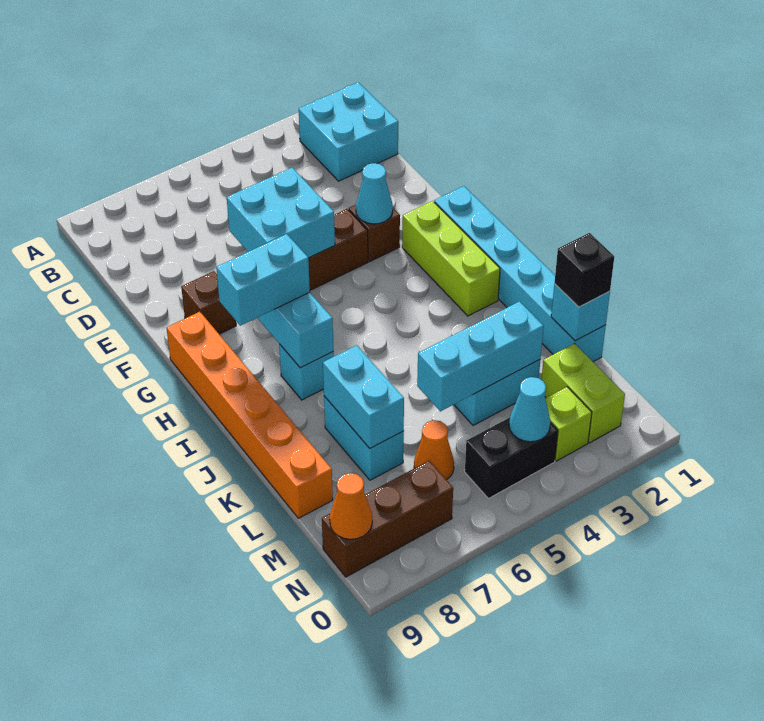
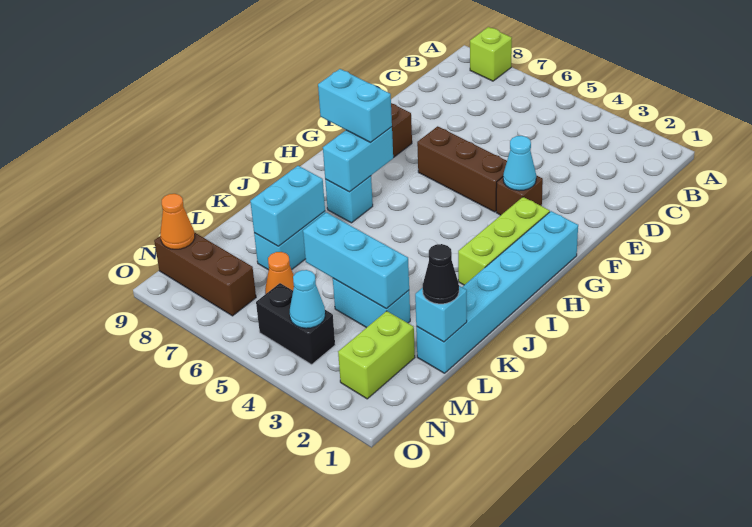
cyan brick B1:C2 level 1 -> none
cyan brick E5:F6 level 2 -> none
orange brick G9:L9 level 1 -> none
black brick L1 level 3 -> black cone L1 level 3
lime brick N3 level 1 -> lime brick A8 level 1

